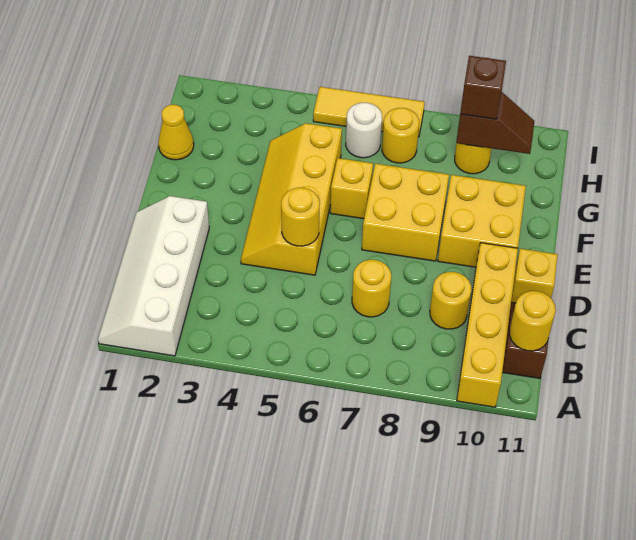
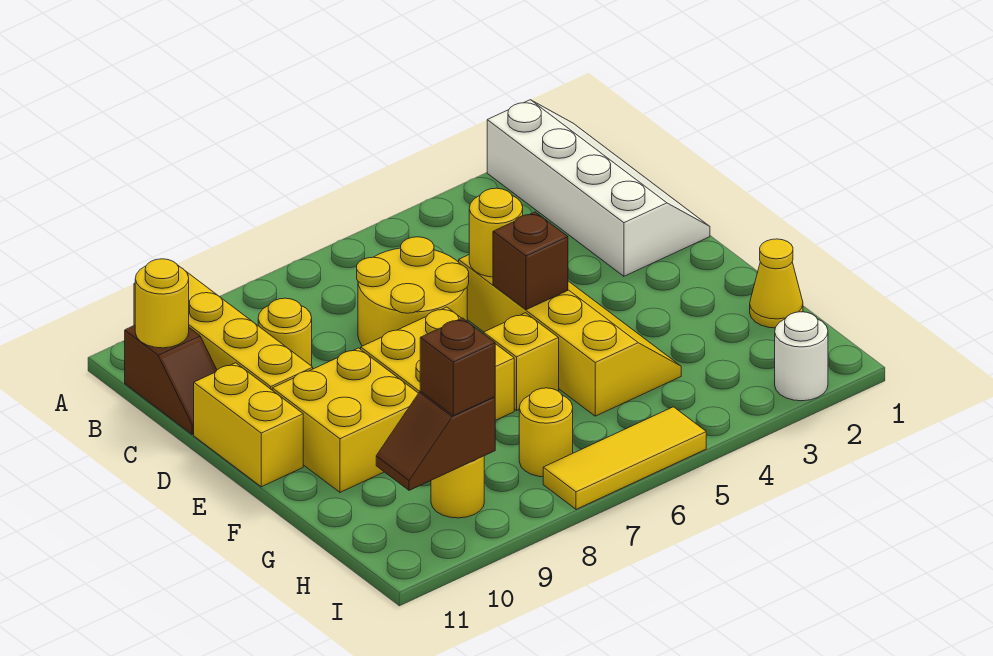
yellow round brick C7 level 1 -> yellow round brick C6:D7 level 1
yellow brick D11 level 1 -> yellow brick D11:E11 level 1
none -> brown brick E5 level 2
white round brick H6 level 1 -> white round brick I2 level 1

